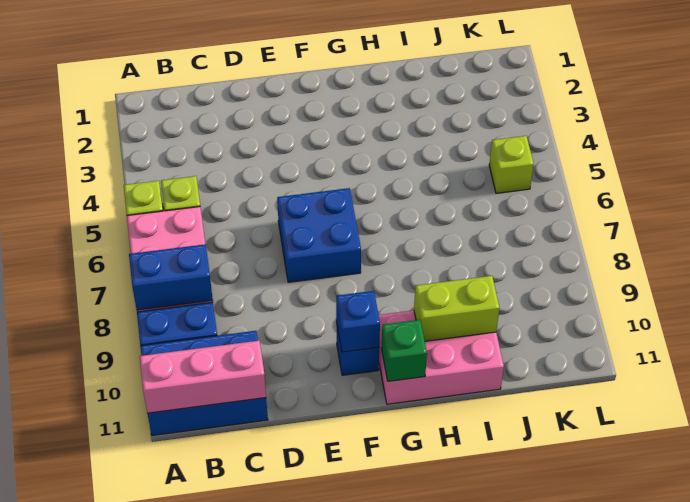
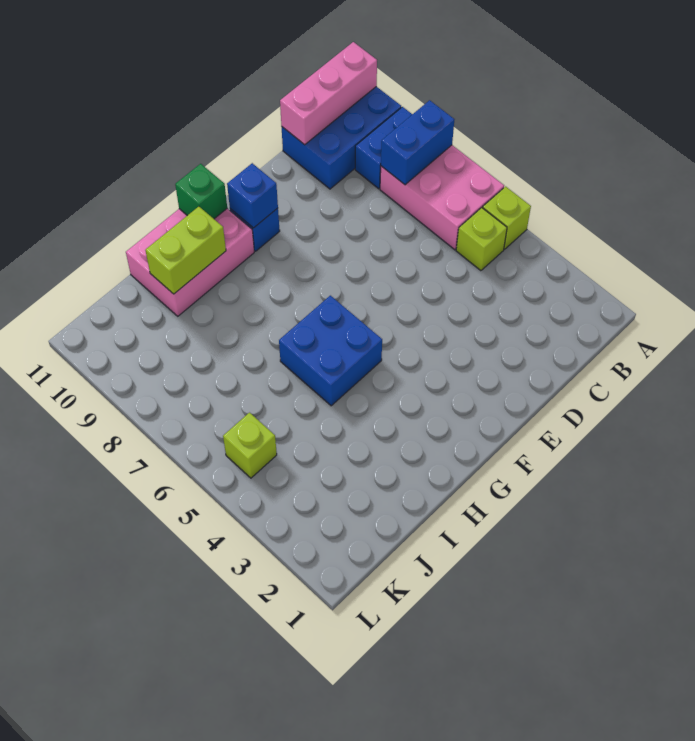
blue brick E6:F7 level 1 -> blue brick G5:H6 level 1

